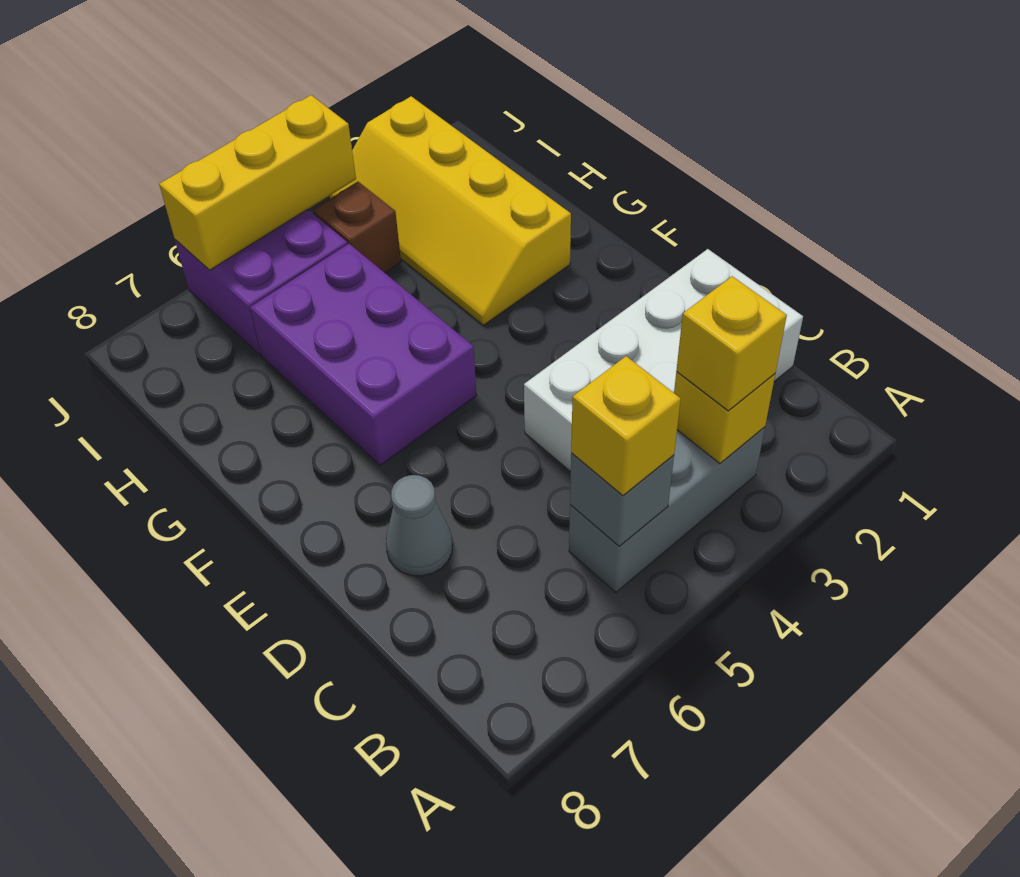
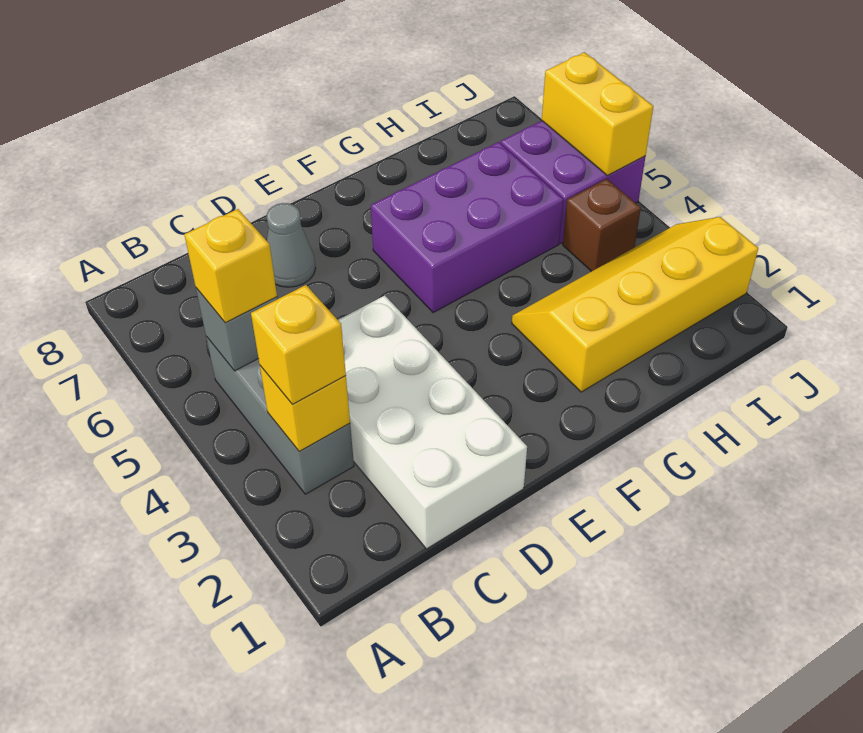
yellow brick J4:J6 level 2 -> yellow brick J5:J6 level 2

